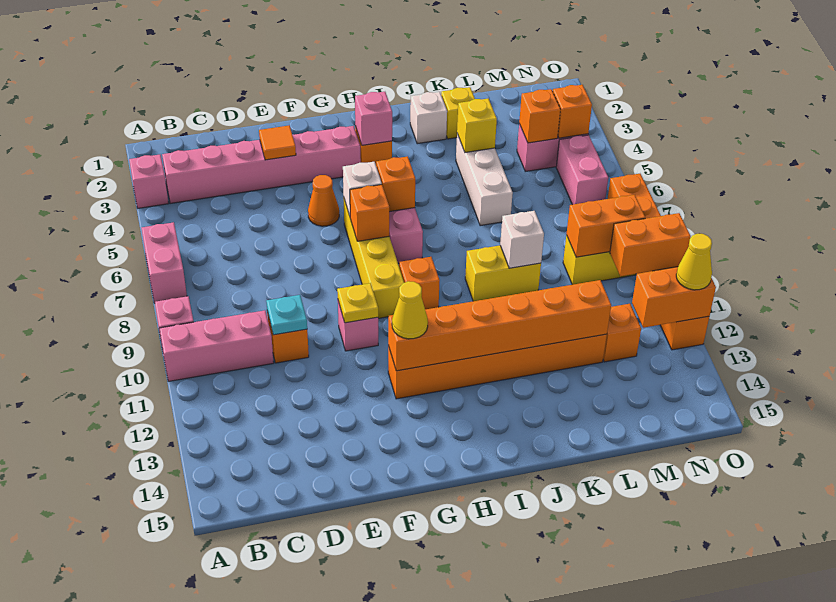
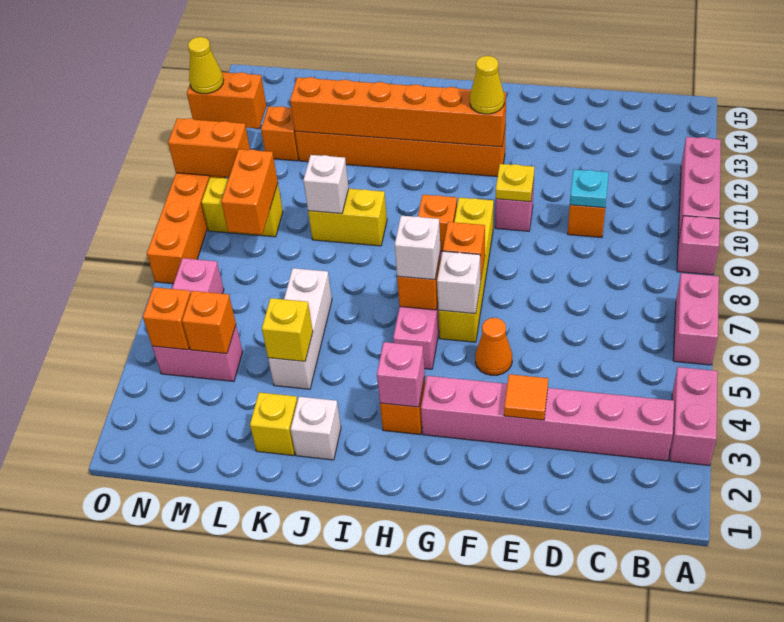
pink brick A3 level 1 -> pink brick A3:A4 level 1
pink brick A10:C10 level 1 -> pink brick A10:A12 level 1
none -> white brick H6 level 3
orange brick M9:N9 level 2 -> orange brick M8:M9 level 2

